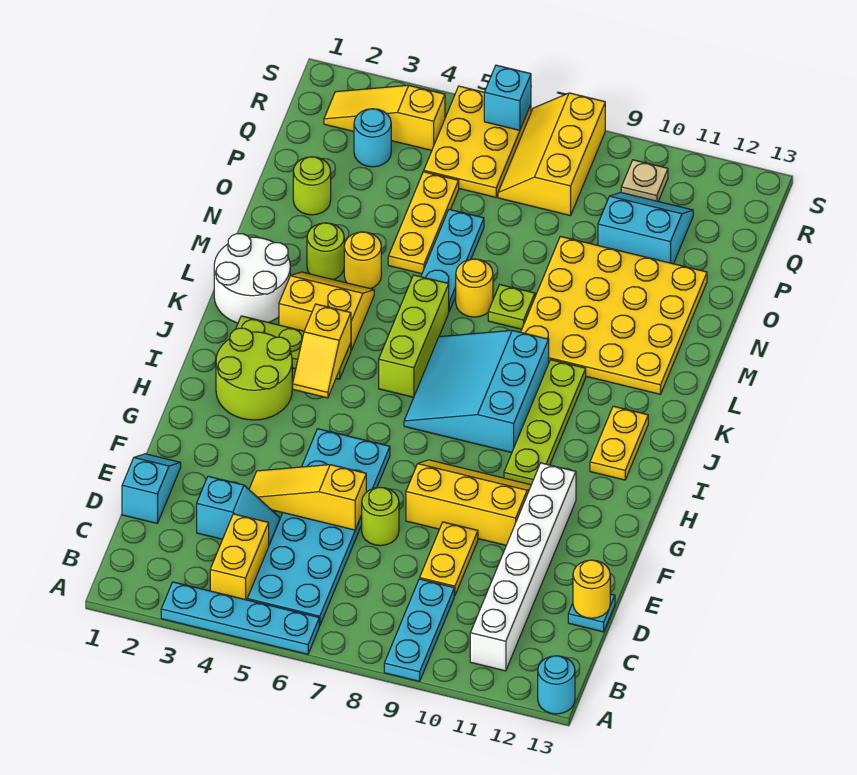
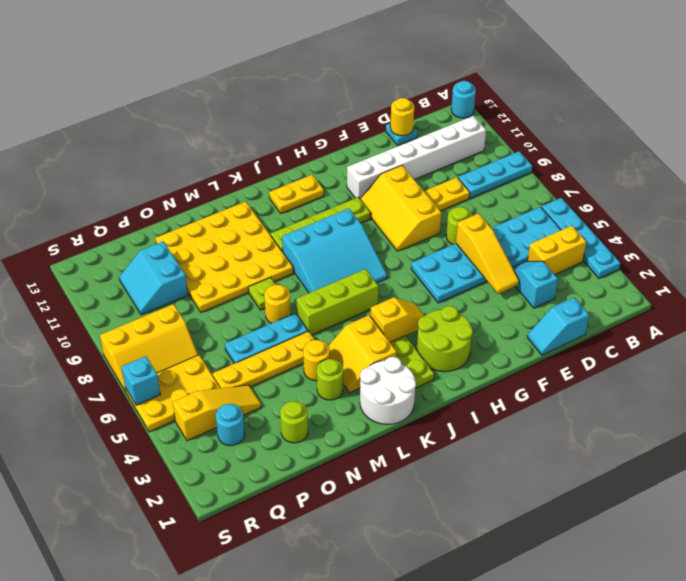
yellow plate N5:P5 level 1 -> yellow plate M5:P5 level 1
yellow slope R2:R4 level 1 top 4 -> yellow slope P4:R4 level 1 top R
tan plate R10 level 1 -> none

